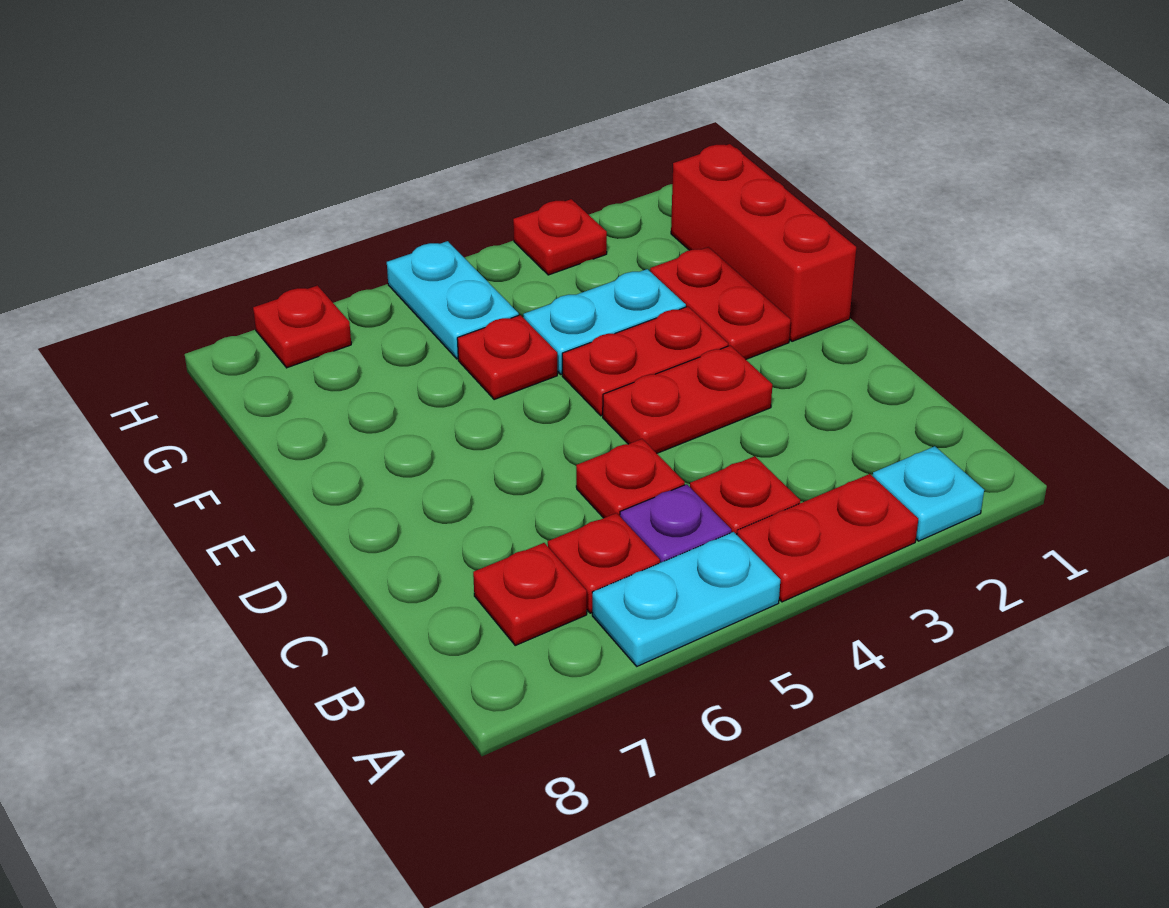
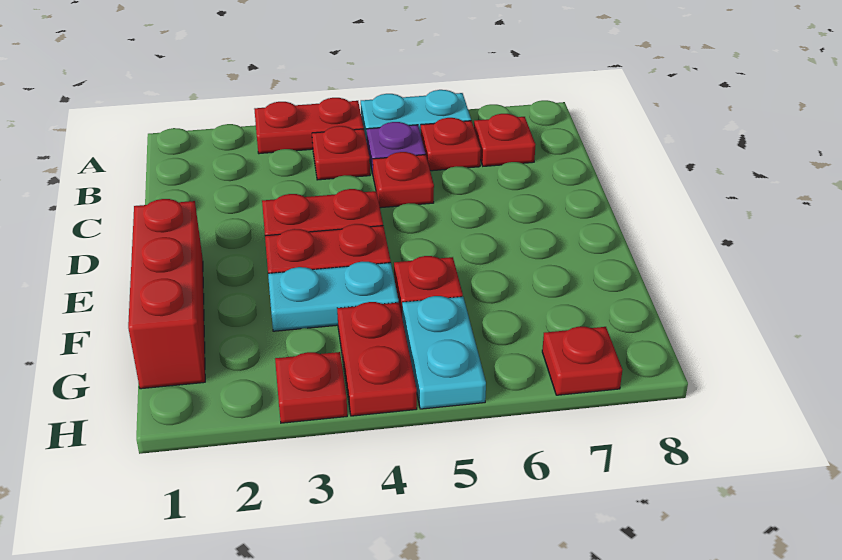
cyan plate A2 level 1 -> none
red plate E2:F2 level 1 -> red plate G4:H4 level 1

